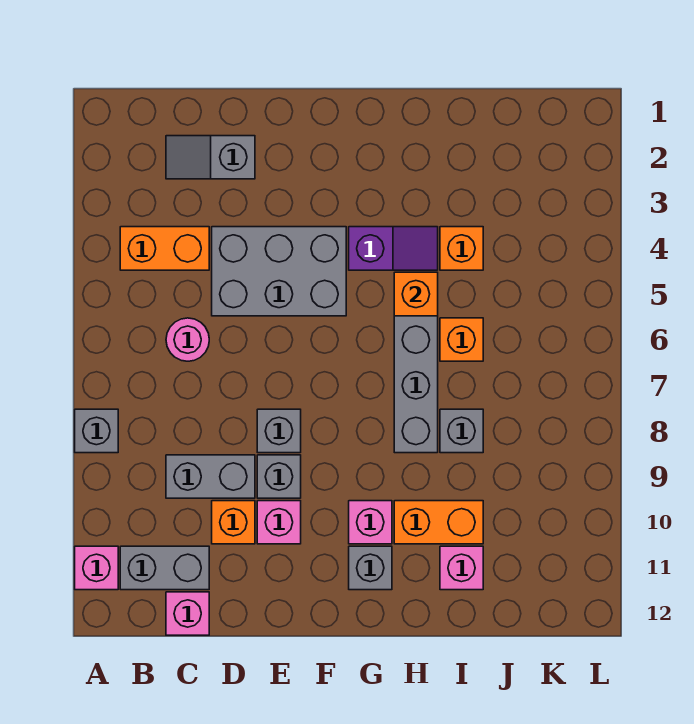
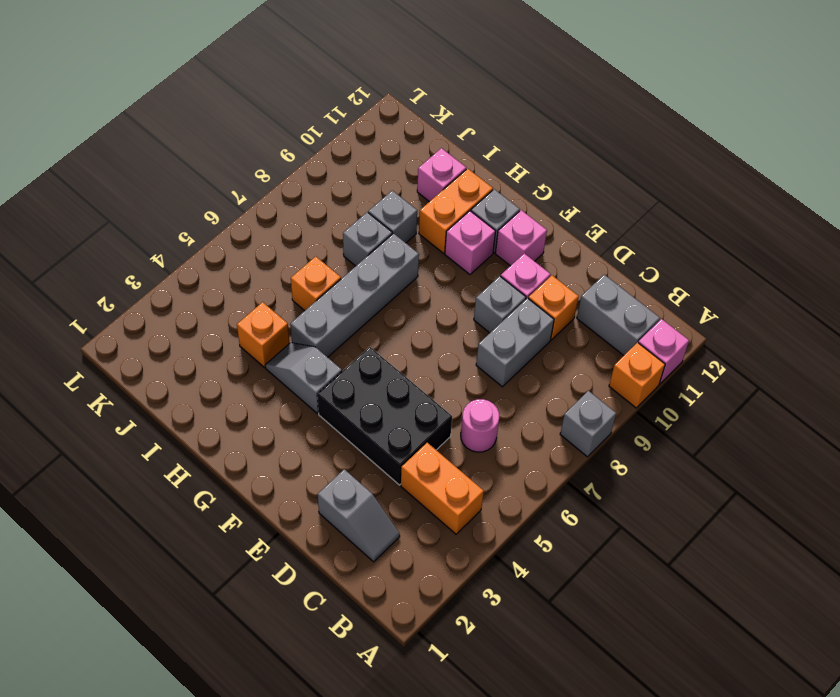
grey brick C9:D9 level 1 -> grey brick D8:D9 level 1
pink brick C12 level 1 -> pink brick F11 level 1
grey brick D4:F5 level 1 -> black brick D4:F5 level 1
grey brick E8 level 1 -> grey brick I9 level 1
purple slope G4:H4 level 1 top G -> grey slope G4:H4 level 1 top G
orange brick H5 level 2 -> orange brick A10 level 1
orange brick H10:I10 level 1 -> orange brick H10:H11 level 1

